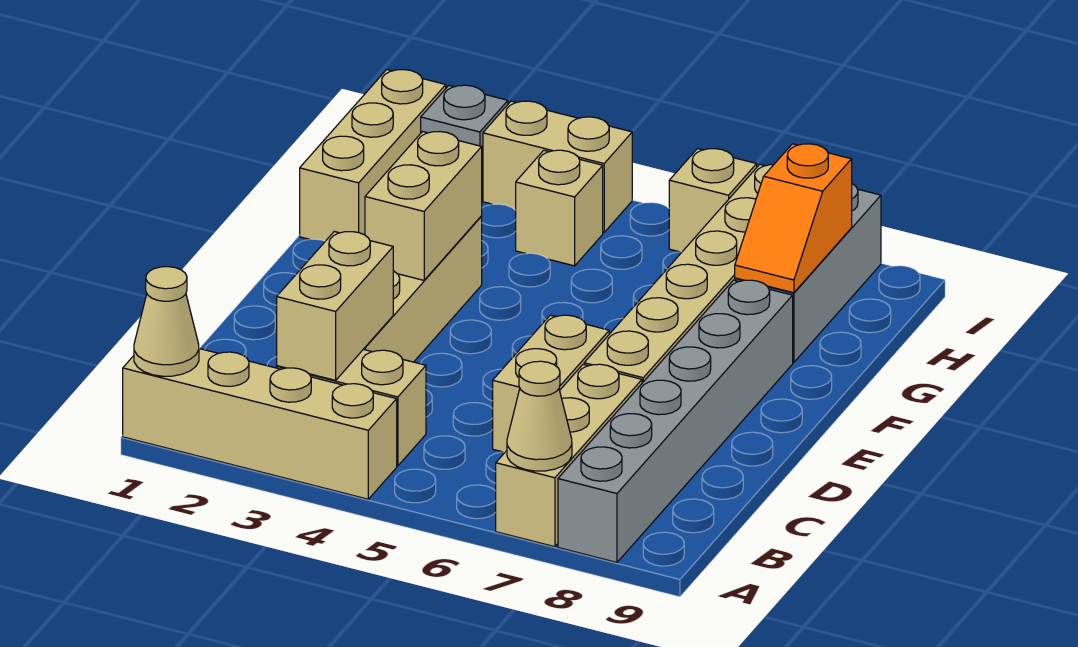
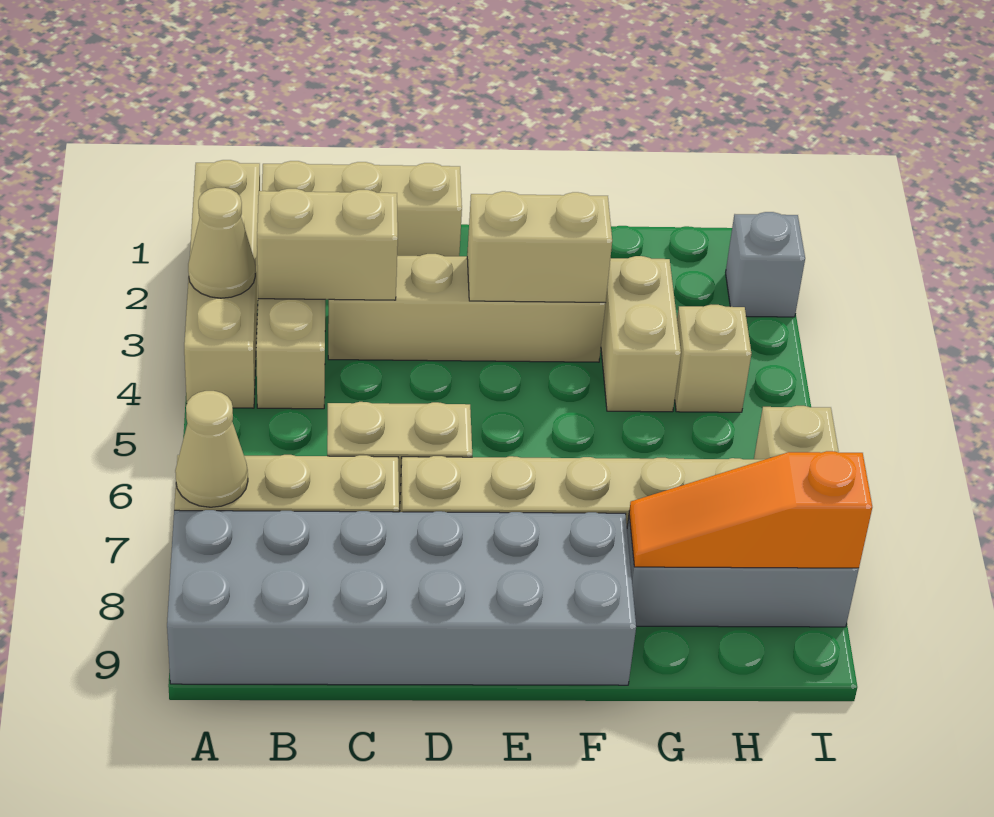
tan cone A1 level 2 -> tan cone A3 level 2
grey brick A8:F8 level 1 -> grey brick A8:F9 level 1
tan brick G1:I1 level 1 -> tan brick B1:D1 level 1
orange slope G8:H8 level 2 top H -> orange slope G8:I8 level 2 top I
tan brick I3:I4 level 1 -> tan brick G3:G4 level 1

